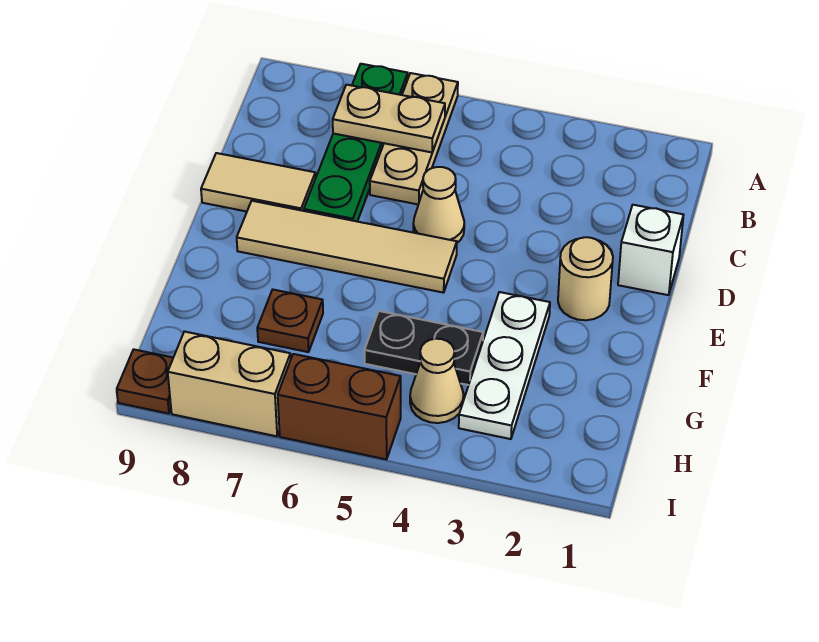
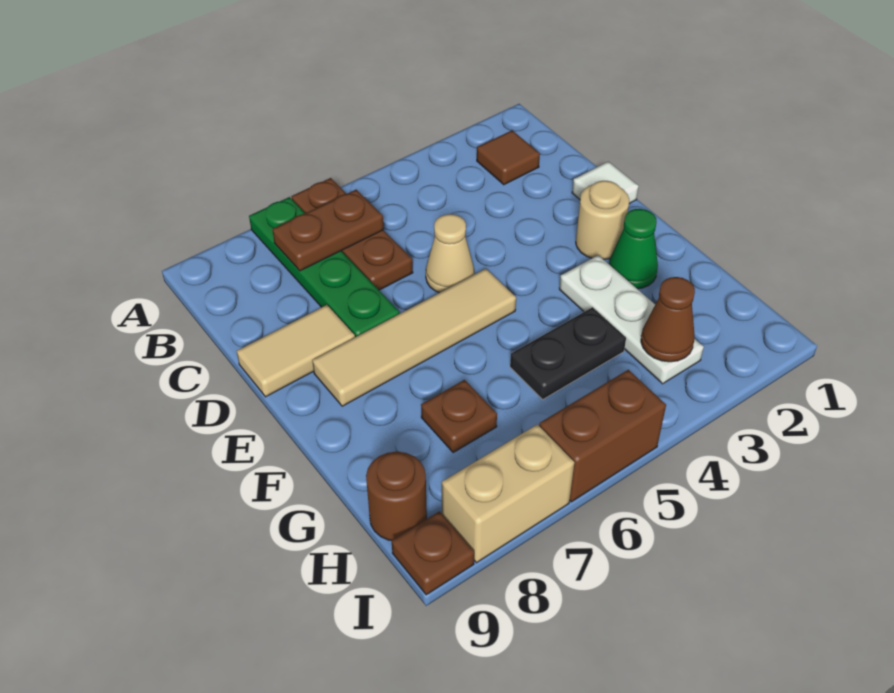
tan plate A6:C6 level 1 -> brown plate A6:C6 level 1
none -> brown tile B2 level 1
tan plate B6:B7 level 2 -> brown plate B6:B7 level 2
white brick D1 level 1 -> white tile D1 level 1
none -> green cone F2 level 1
none -> brown cone H3 level 2
tan cone H4 level 1 -> none
none -> brown round brick H9 level 1

